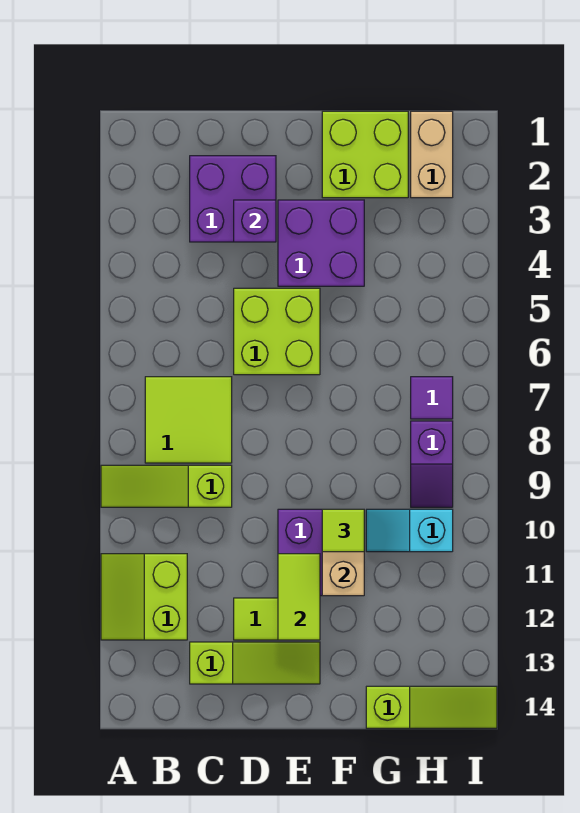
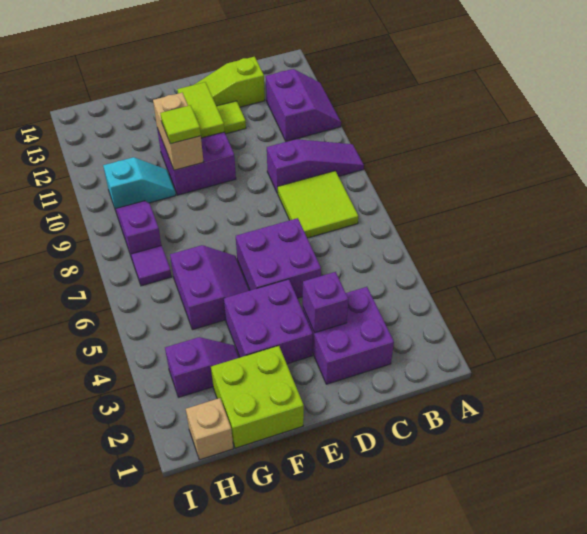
lime slope A9:C9 level 1 top C -> purple slope A9:C9 level 1 top C
lime slope A11:B12 level 1 top B -> purple slope A11:B12 level 1 top B
lime brick D5:E6 level 1 -> purple brick D5:E6 level 1
none -> purple slope F5:G6 level 1 top G
none -> purple slope G3:H3 level 1 top H
lime slope G14:I14 level 1 top G -> none
tan brick H1:H2 level 1 -> tan brick H1 level 1

